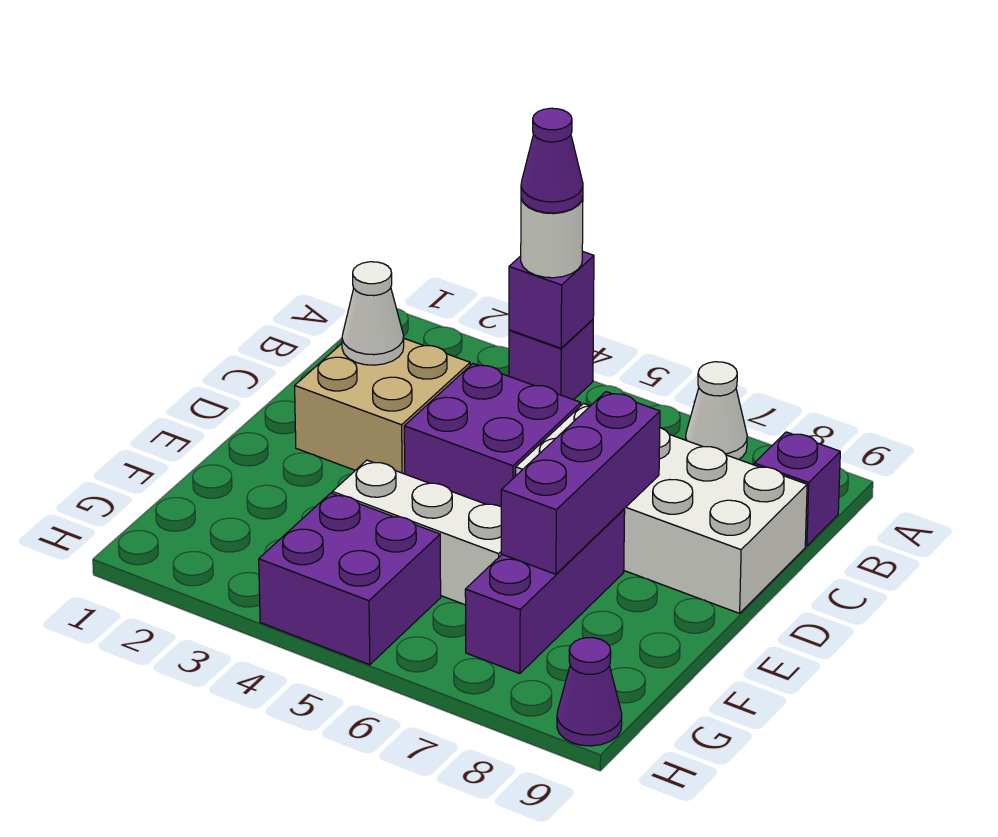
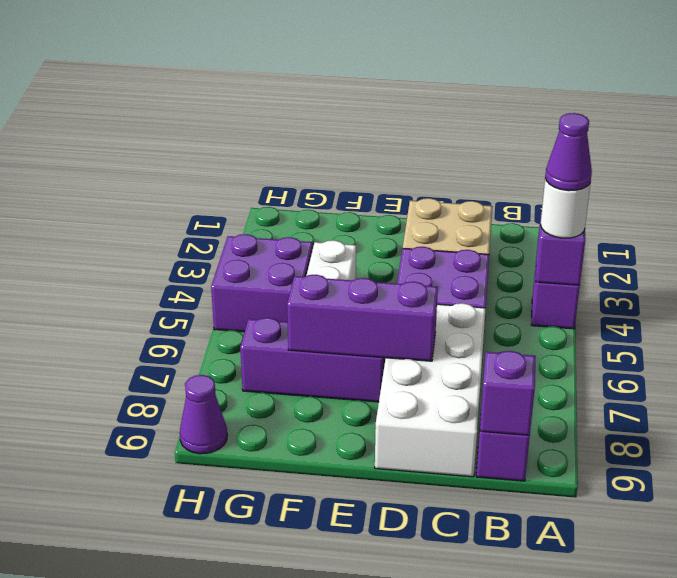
white cone A7 level 1 -> none
none -> purple brick B9 level 2
white cone C2 level 2 -> none

